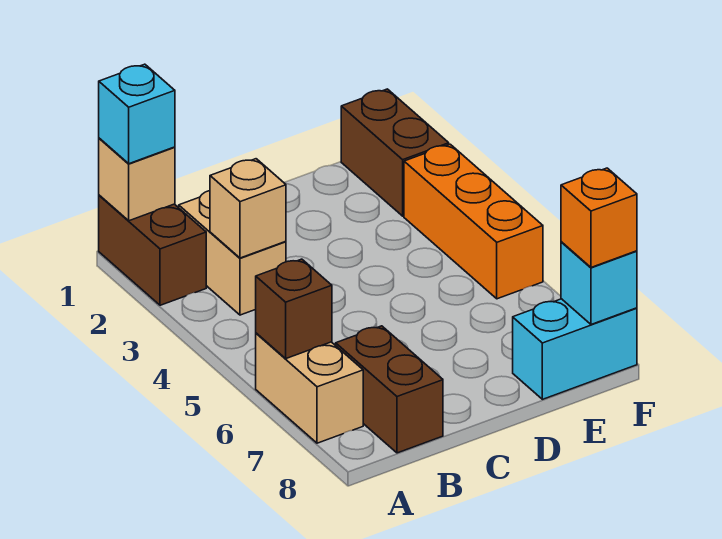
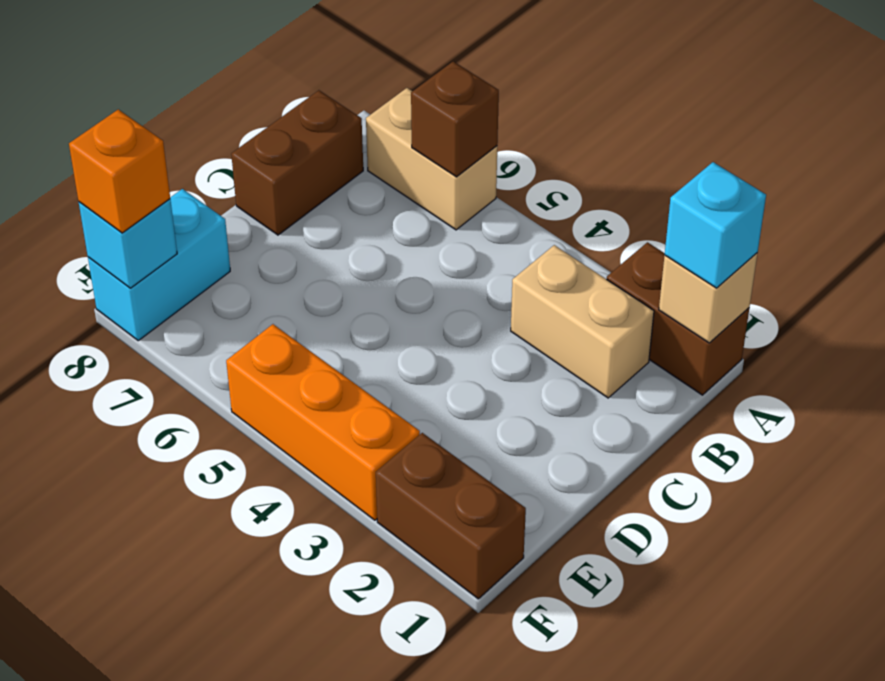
tan brick B3 level 2 -> none
brown brick B7:B8 level 1 -> brown brick B8:C8 level 1

